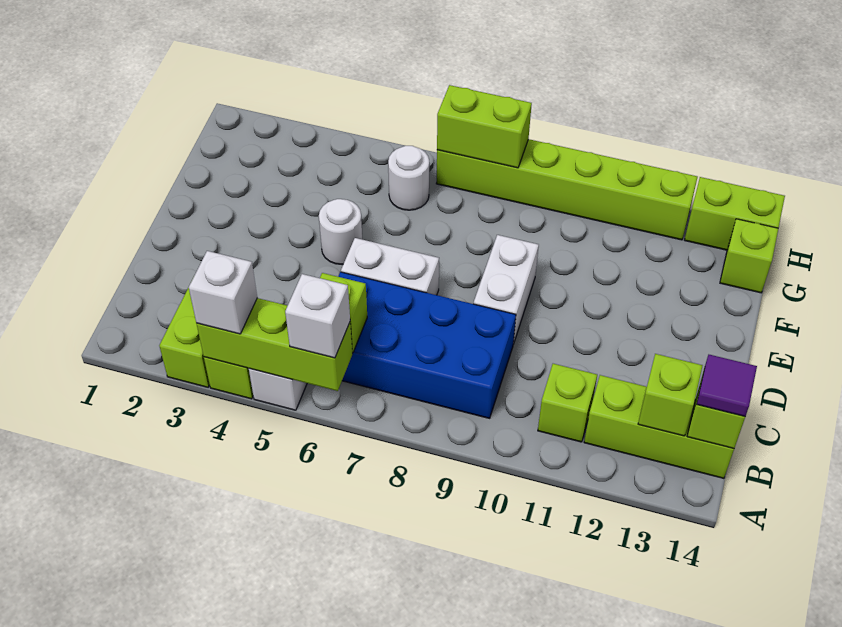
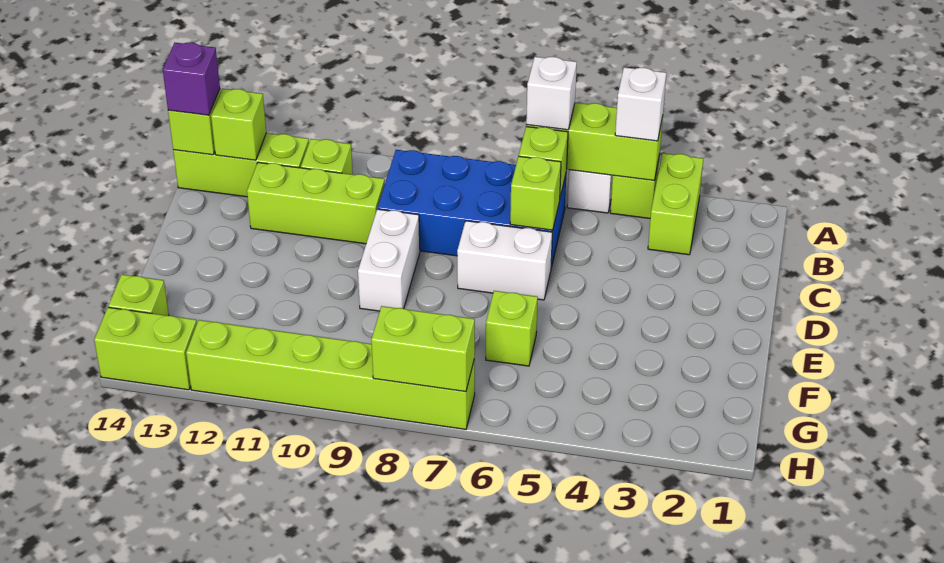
purple tile B14 level 3 -> purple brick B14 level 3
none -> lime brick C6 level 2
none -> lime brick C10:C12 level 1
white round brick E5 level 1 -> none
none -> lime brick F6 level 1
white round brick G6 level 1 -> none

